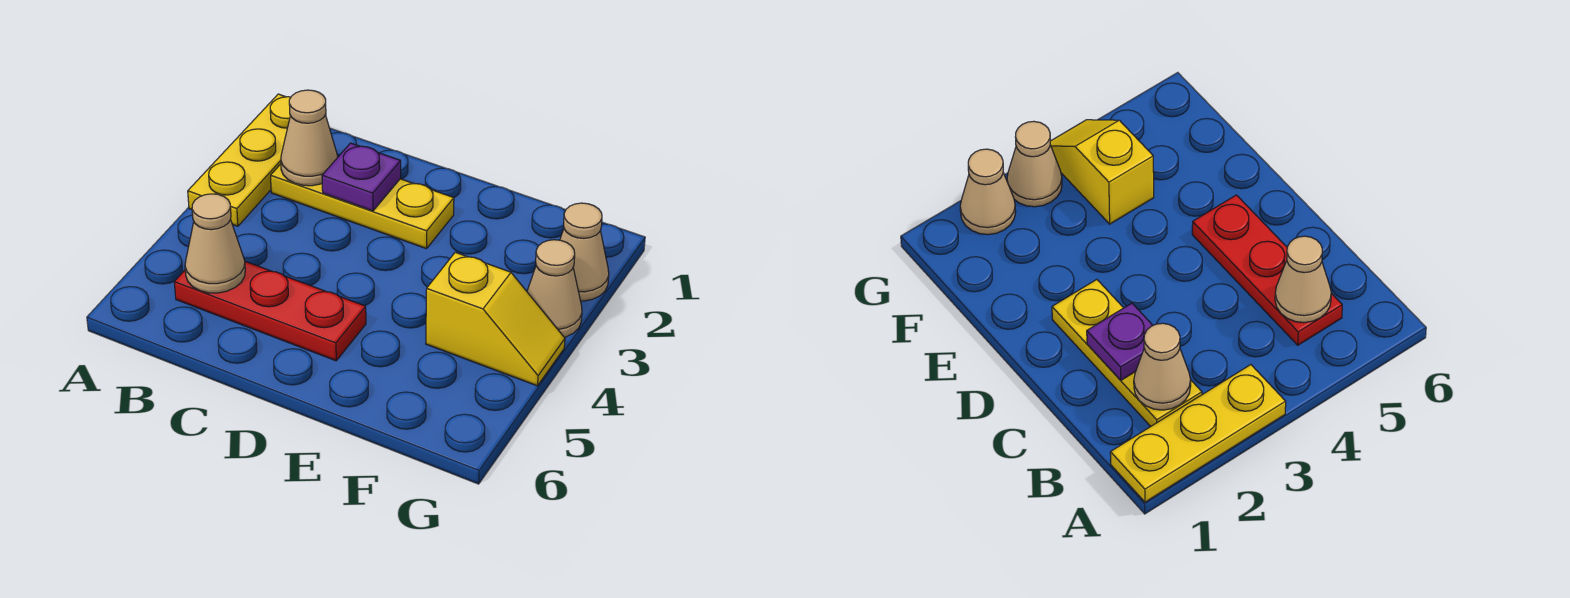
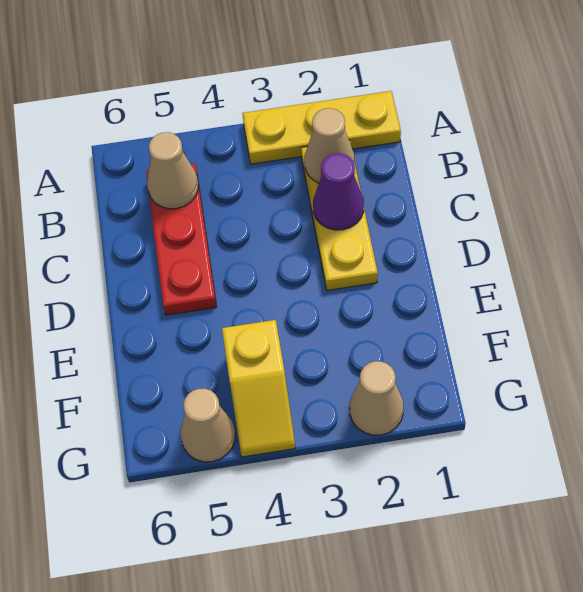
purple plate C2 level 2 -> purple cone C2 level 2
tan cone G3 level 1 -> tan cone G5 level 1

